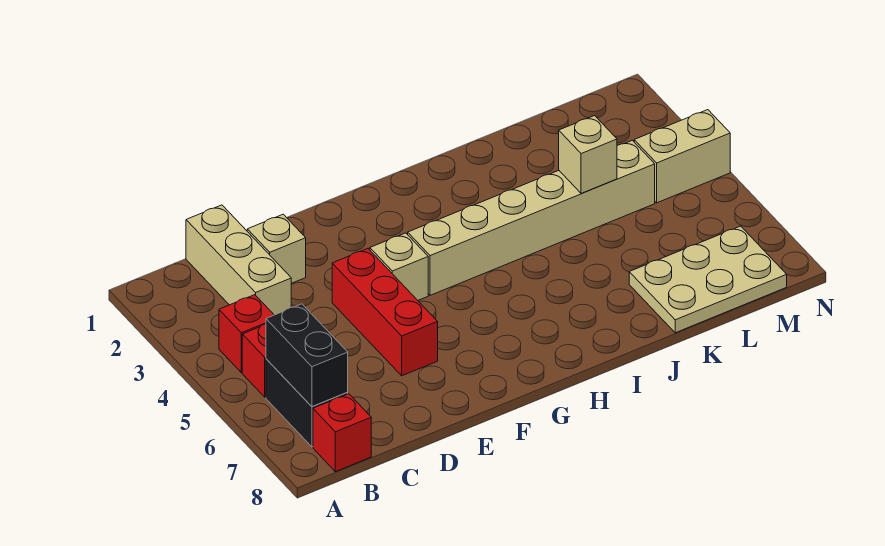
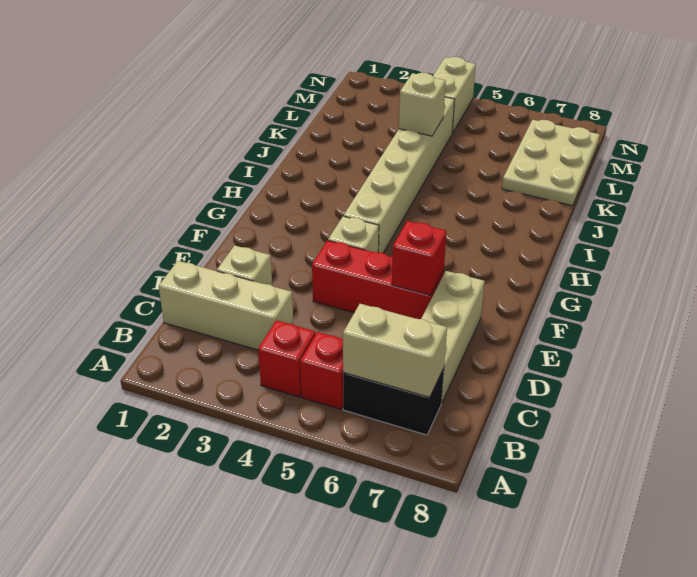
black brick B6:B7 level 2 -> tan brick B6:B7 level 2
red brick B8 level 1 -> red brick E6 level 2
none -> tan brick C7:E7 level 1

